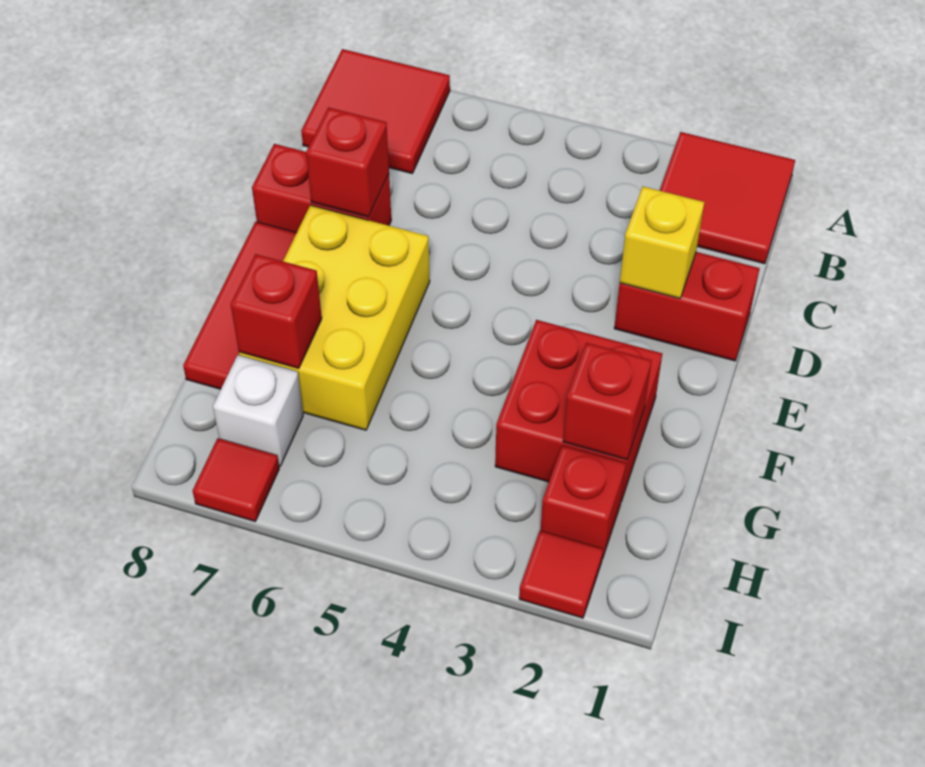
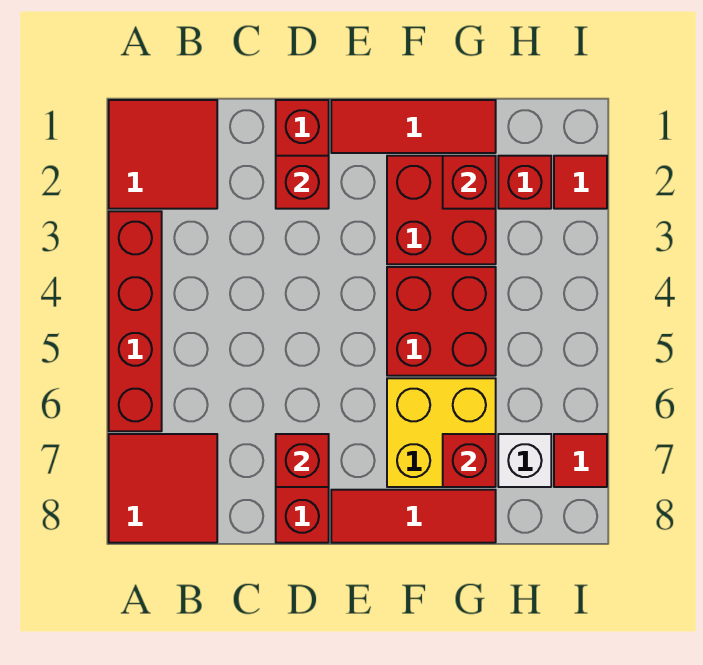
none -> red brick A3:A6 level 1
yellow brick D2 level 2 -> red brick D2 level 2
none -> red tile E1:G1 level 1
yellow brick E6:G7 level 1 -> yellow brick F6:G7 level 1
none -> red brick F4:G5 level 1

